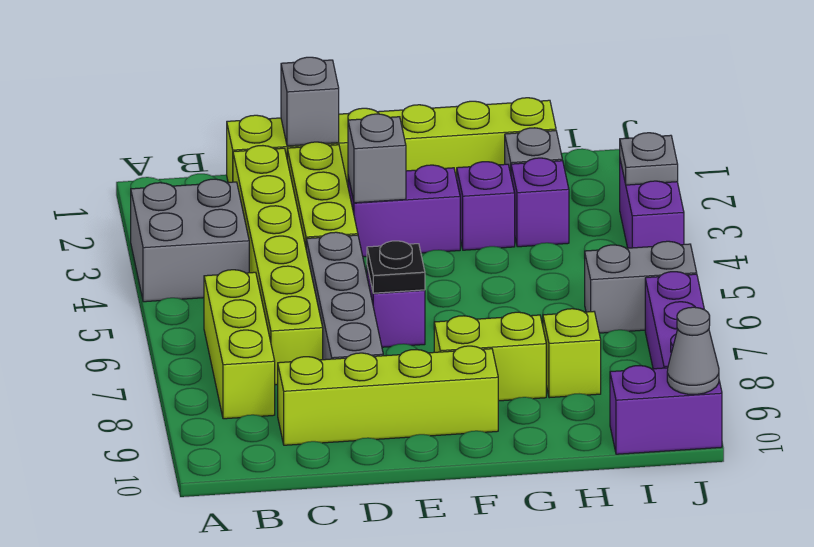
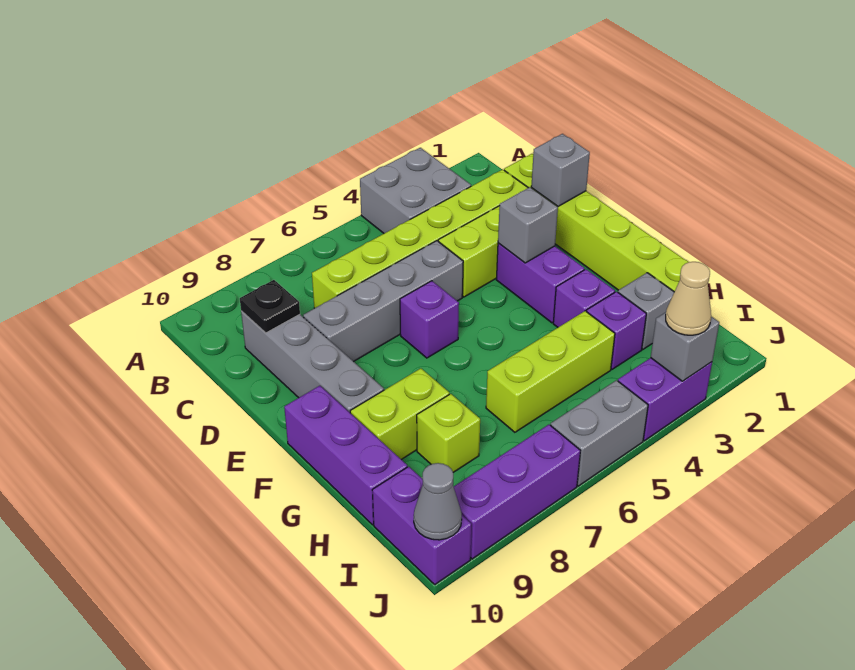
lime brick B6:B8 level 1 -> lime brick H4:H6 level 1
lime brick C9:F9 level 1 -> grey brick C9:F9 level 1
black plate E6 level 2 -> black plate C9 level 2
lime brick F8:G8 level 1 -> lime brick G8:G9 level 1
none -> purple brick F10:H10 level 1
grey brick I6:J6 level 1 -> grey brick J5:J6 level 1
grey plate J3 level 2 -> grey brick J3 level 2
none -> tan cone J3 level 3

